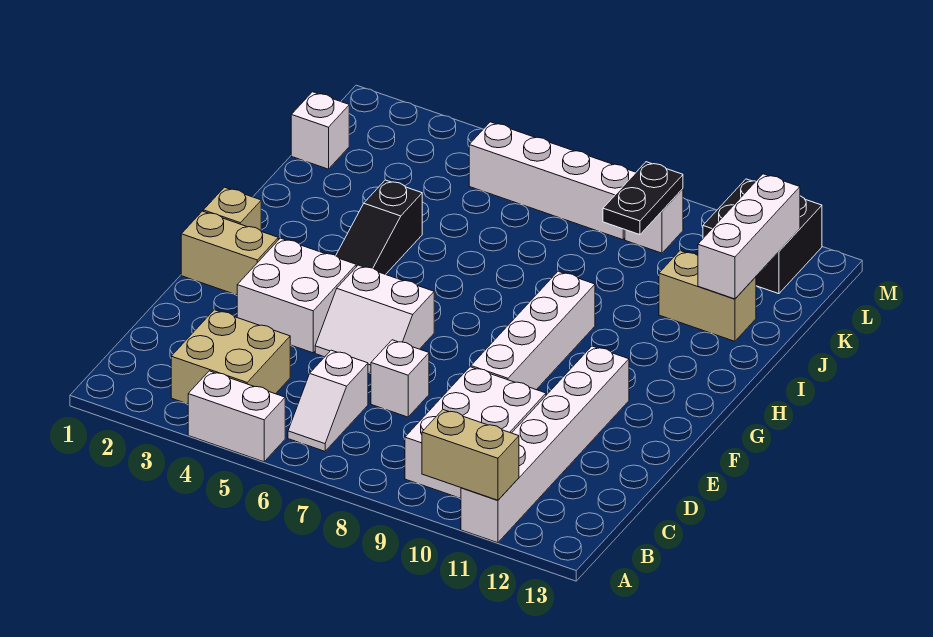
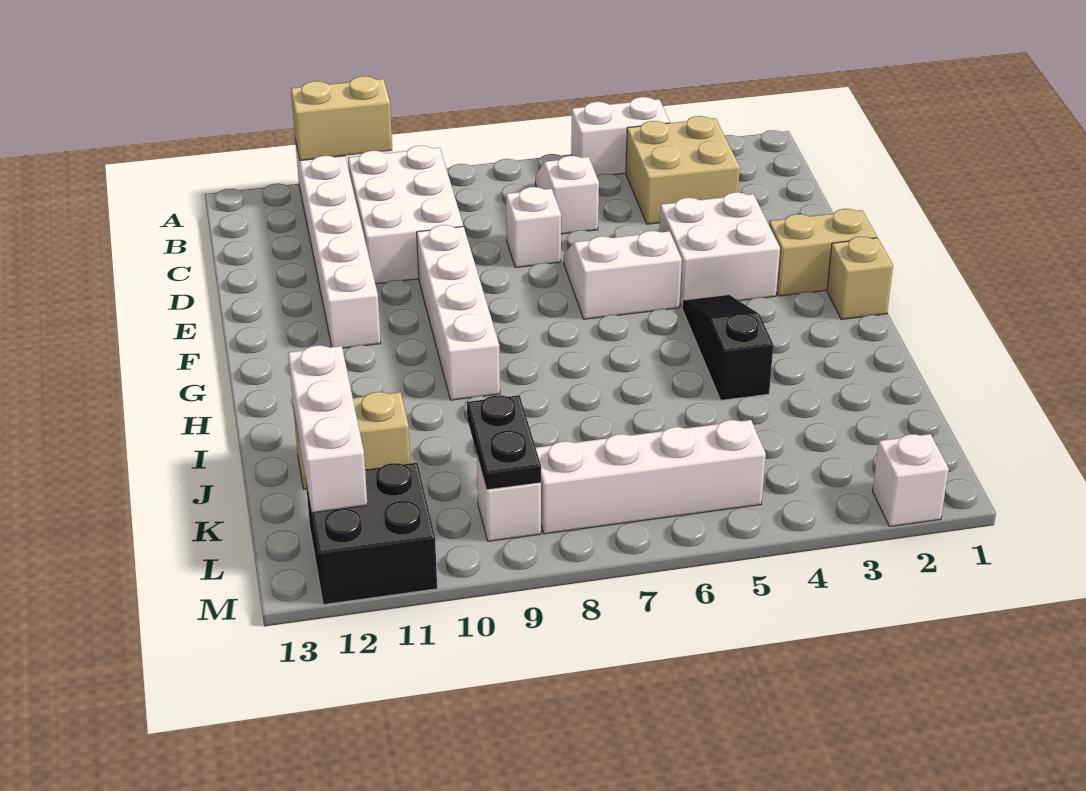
white brick K1 level 1 -> white brick M2 level 1

